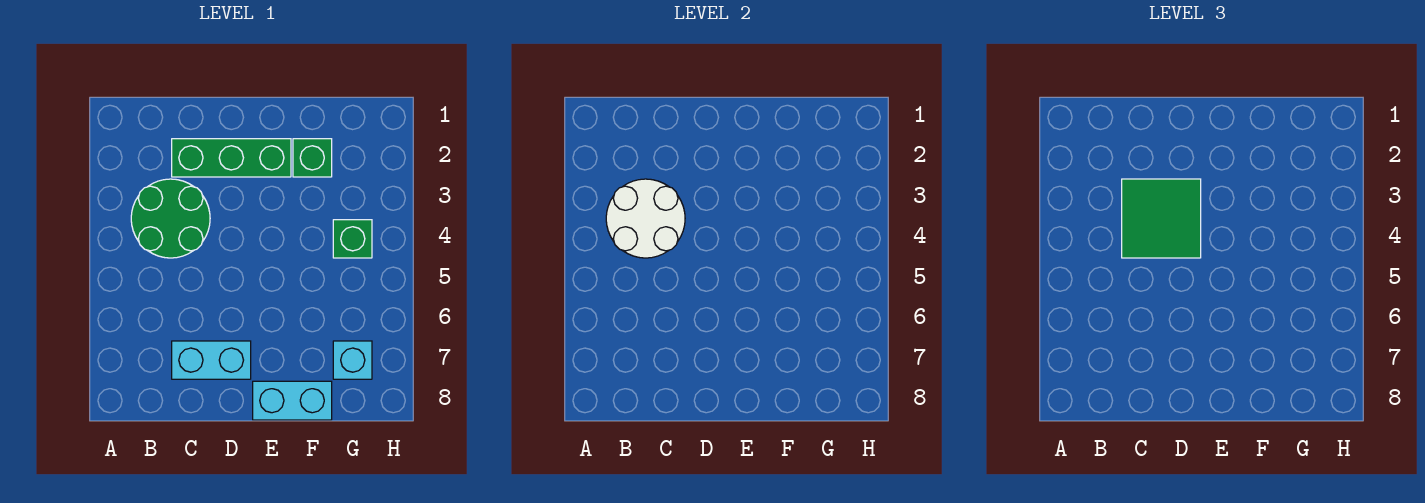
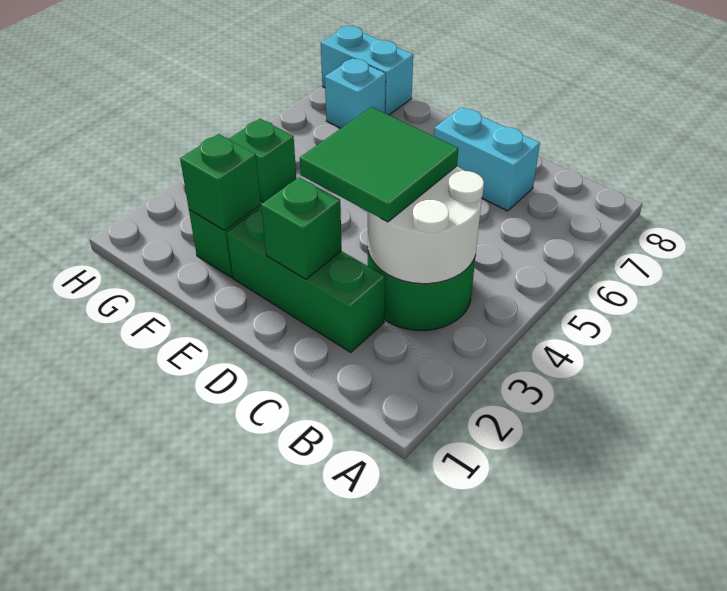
none -> green brick D2 level 2
cyan brick E8:F8 level 1 -> cyan brick G8:H8 level 1
none -> green brick F2 level 2

